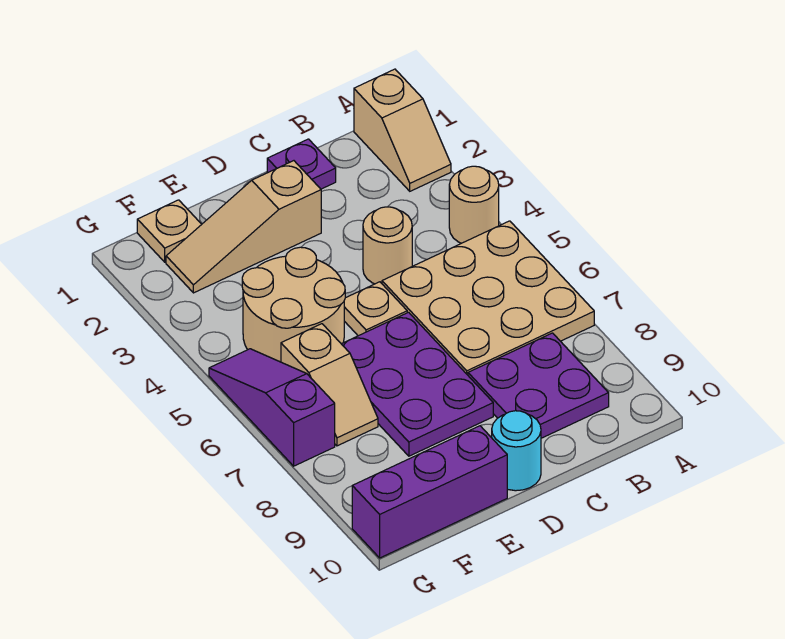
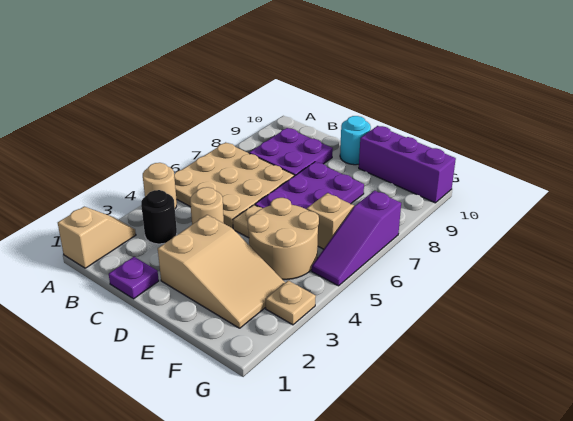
none -> black round brick B3 level 1
tan slope D2:F2 level 1 top D -> tan slope D2:F3 level 1 top D
tan plate F1 level 1 -> tan plate G3 level 1

